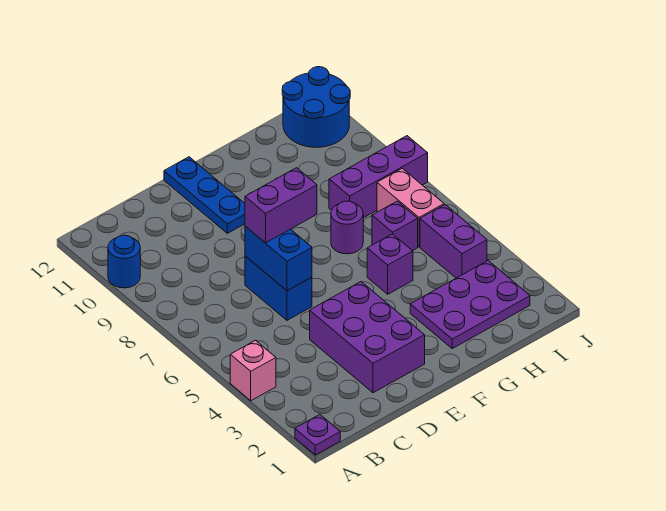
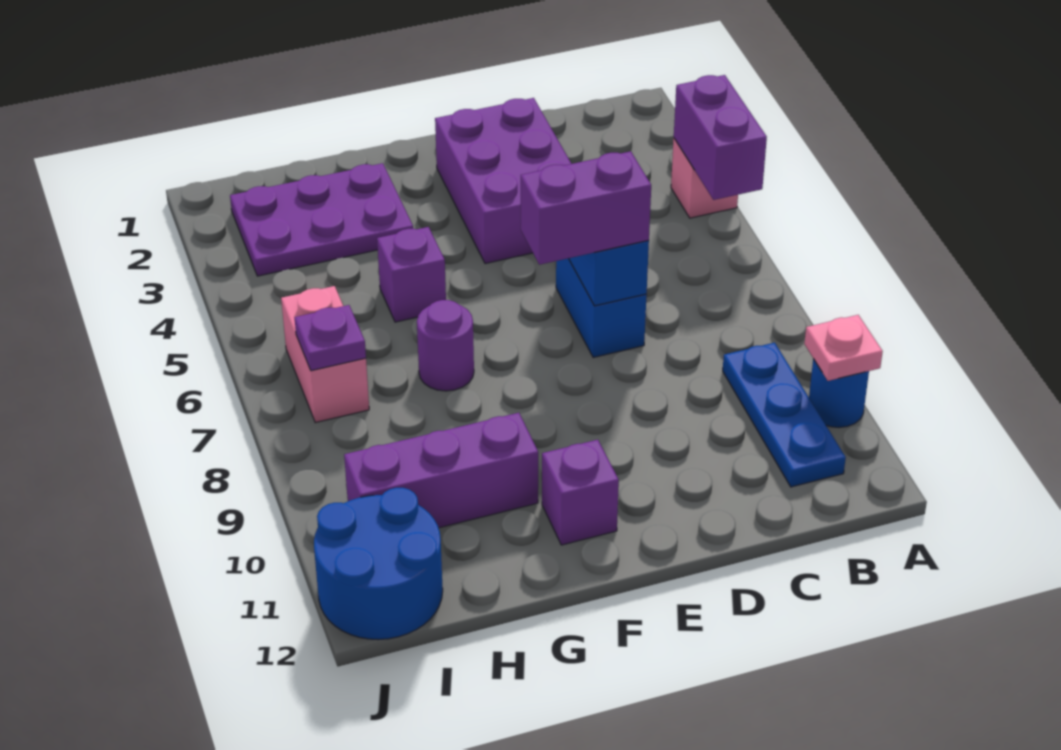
purple plate A1 level 1 -> purple plate I7 level 2
none -> pink plate A10 level 2
blue plate E10:E12 level 1 -> blue plate B9:B11 level 1
purple brick H6 level 1 -> purple brick F11 level 1
purple brick H8:J8 level 1 -> purple brick G10:I10 level 1
purple brick I4:I5 level 1 -> purple brick A4:A5 level 2

